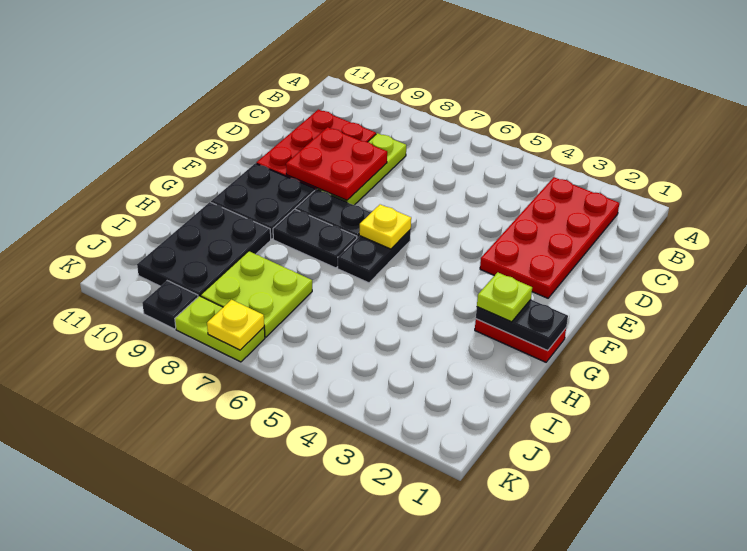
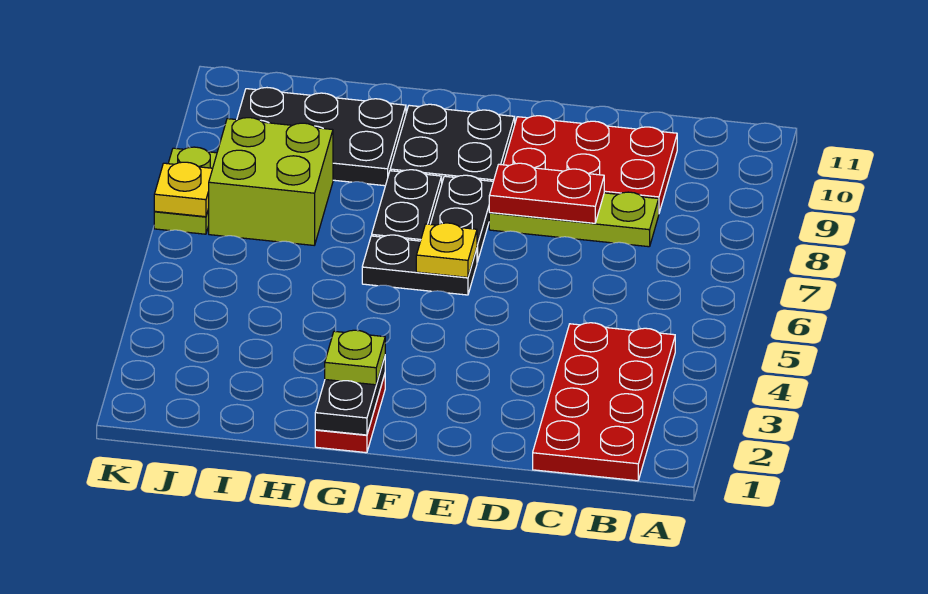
red plate B2:E3 level 1 -> red plate B1:C4 level 1
red plate D8:E9 level 2 -> red plate D8:E8 level 2
lime plate I7:J8 level 1 -> lime brick I7:J8 level 1
black plate K9 level 1 -> none

